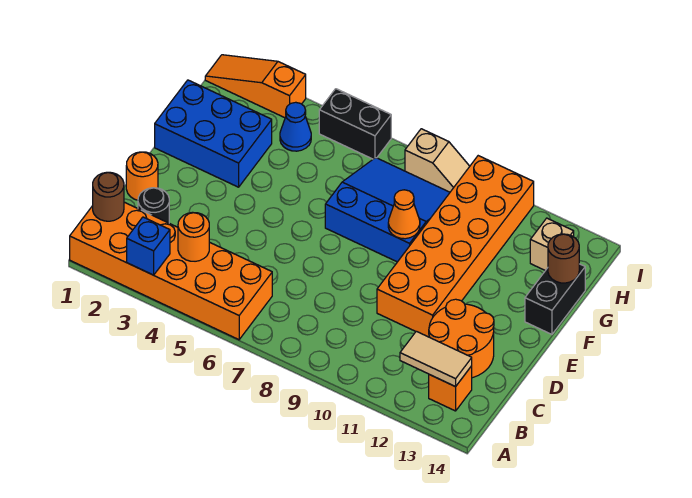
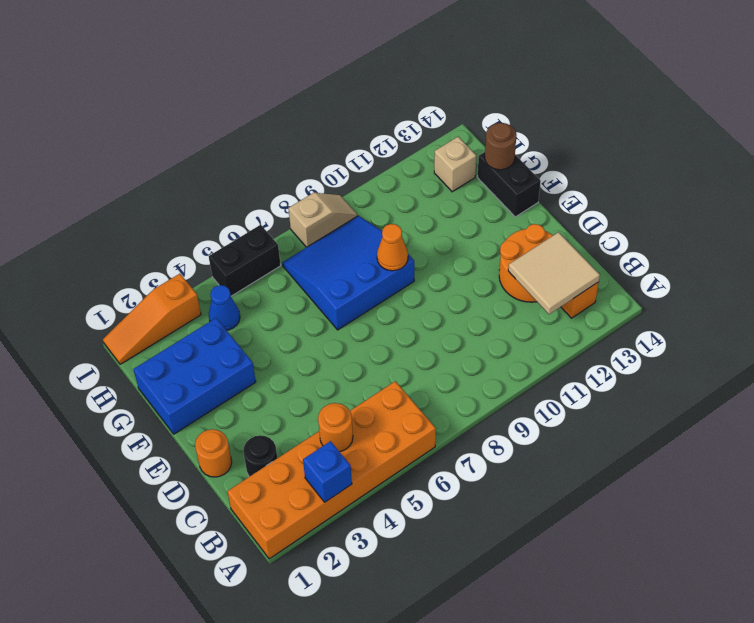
brown round brick B1 level 2 -> none
tan tile B12:B13 level 2 -> tan tile B12:C13 level 2
orange brick D10:I11 level 1 -> none

